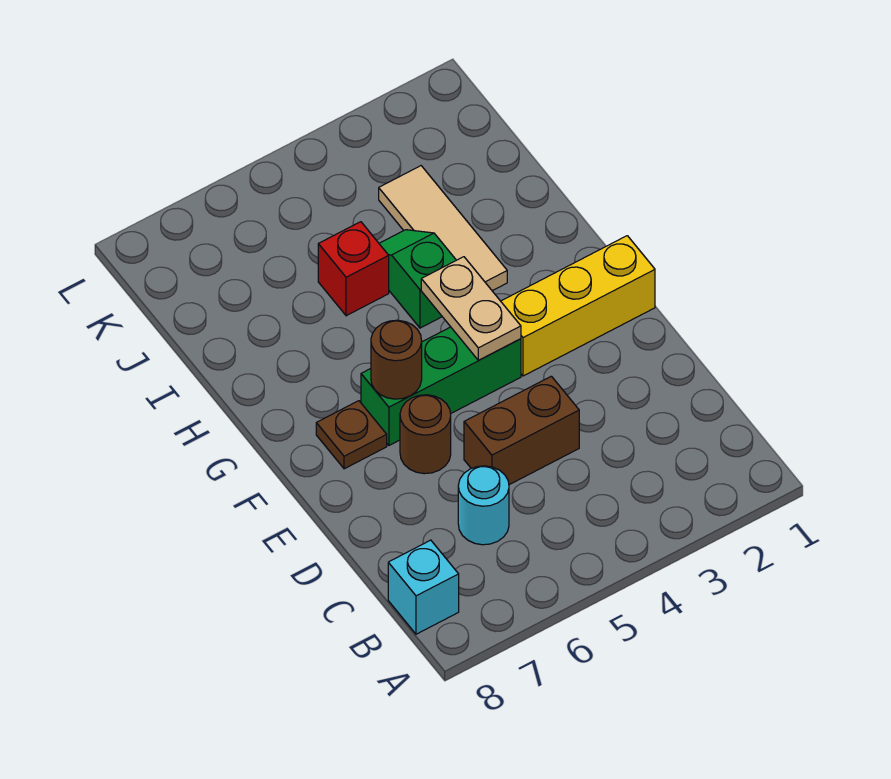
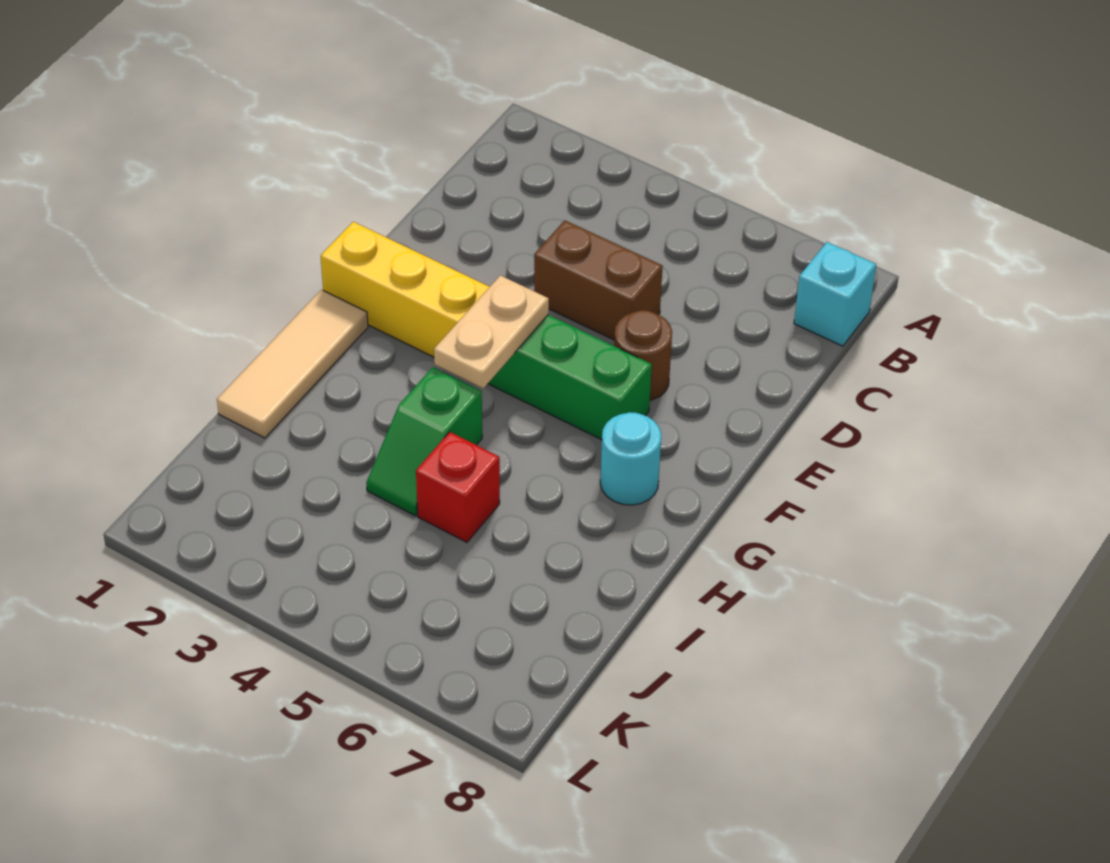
cyan round brick C6 level 1 -> cyan round brick G7 level 1
brown round brick F6 level 2 -> none
brown plate F7 level 1 -> none
tan tile H3:J3 level 1 -> tan tile G1:I1 level 1

